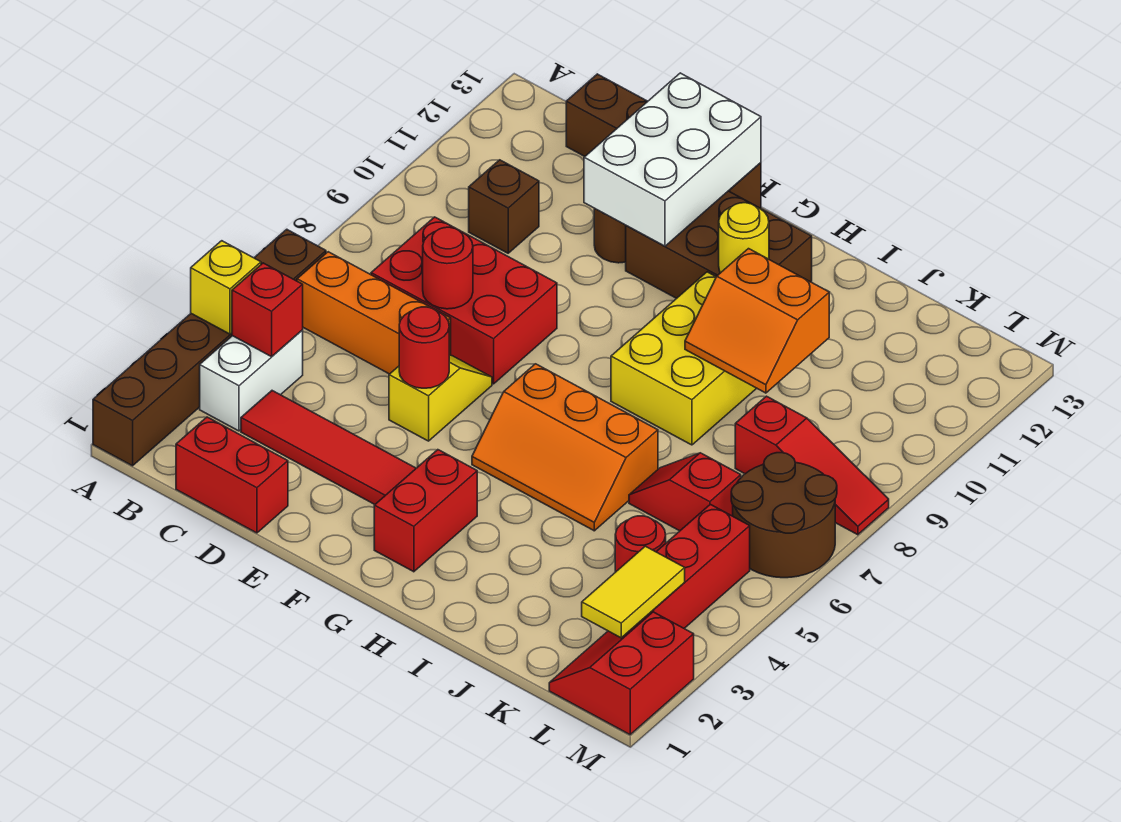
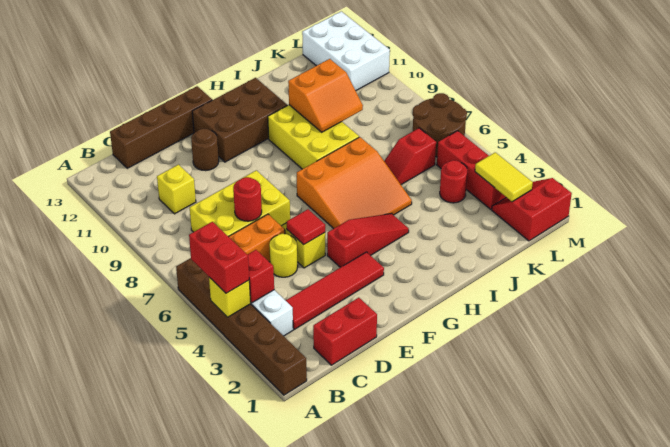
red brick C7:E8 level 1 -> yellow brick C7:E8 level 1
brown brick C10 level 1 -> yellow brick C10 level 1
red round brick E5 level 2 -> red tile E5 level 2
white brick E11:F13 level 2 -> white brick L11:M13 level 1
red brick G2:G3 level 1 -> red brick A4:A5 level 3
orange slope G5:I6 level 1 top 6 -> orange slope G5:I7 level 1 top 7
yellow round brick H11 level 2 -> yellow round brick D5 level 1
red slope K8:M8 level 1 top K -> red slope F4:H4 level 1 top F
red slope L1:M2 level 1 top M -> red slope L1:M2 level 1 top 1

